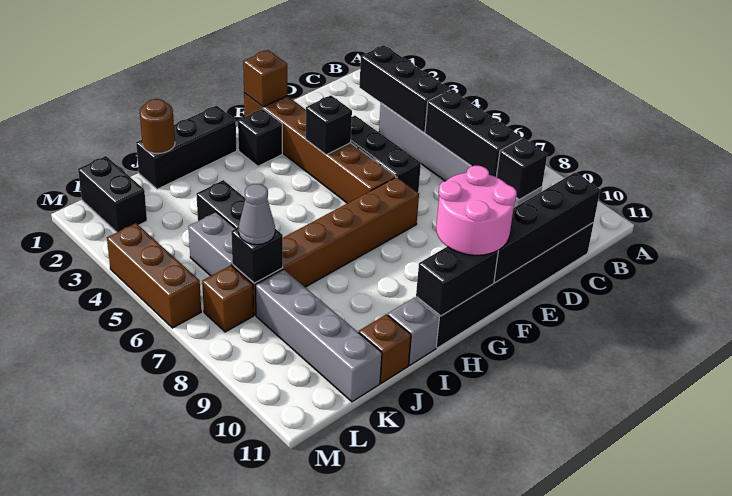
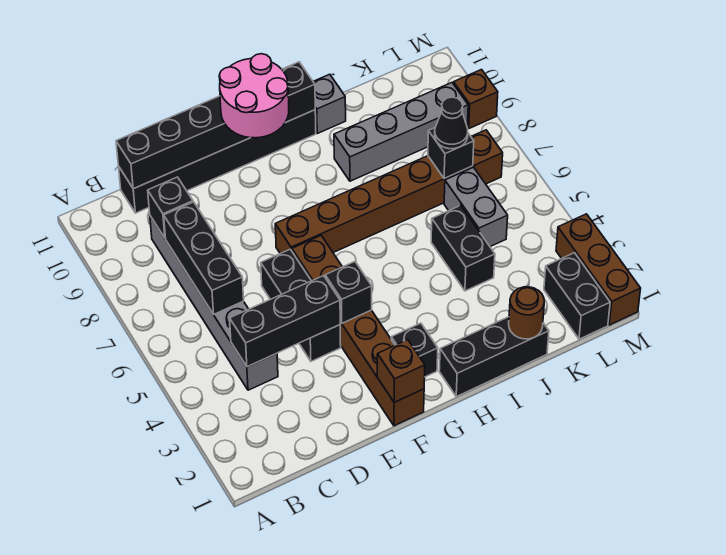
black brick C3:C5 level 2 -> black brick C4:E4 level 2
brown brick J11 level 1 -> brown brick M9 level 1
grey cone K7 level 3 -> black cone K7 level 3
grey brick K8:K11 level 1 -> grey brick I9:L9 level 1
brown brick M4:M6 level 1 -> brown brick M1:M3 level 1

